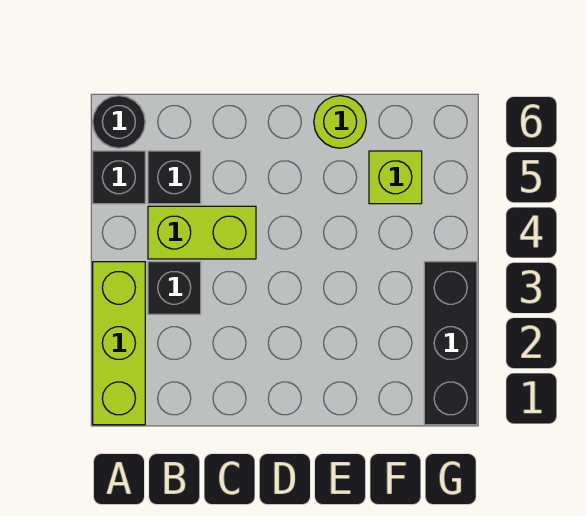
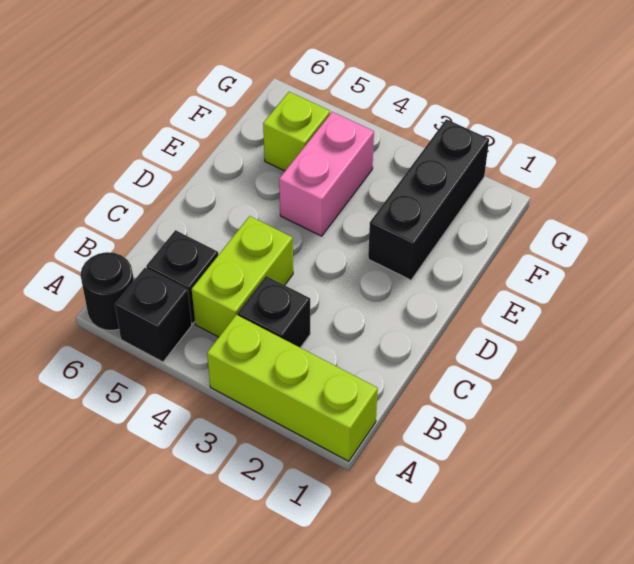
none -> pink brick E4:F4 level 1
lime round brick E6 level 1 -> none
black brick G1:G3 level 1 -> black brick E2:G2 level 1

